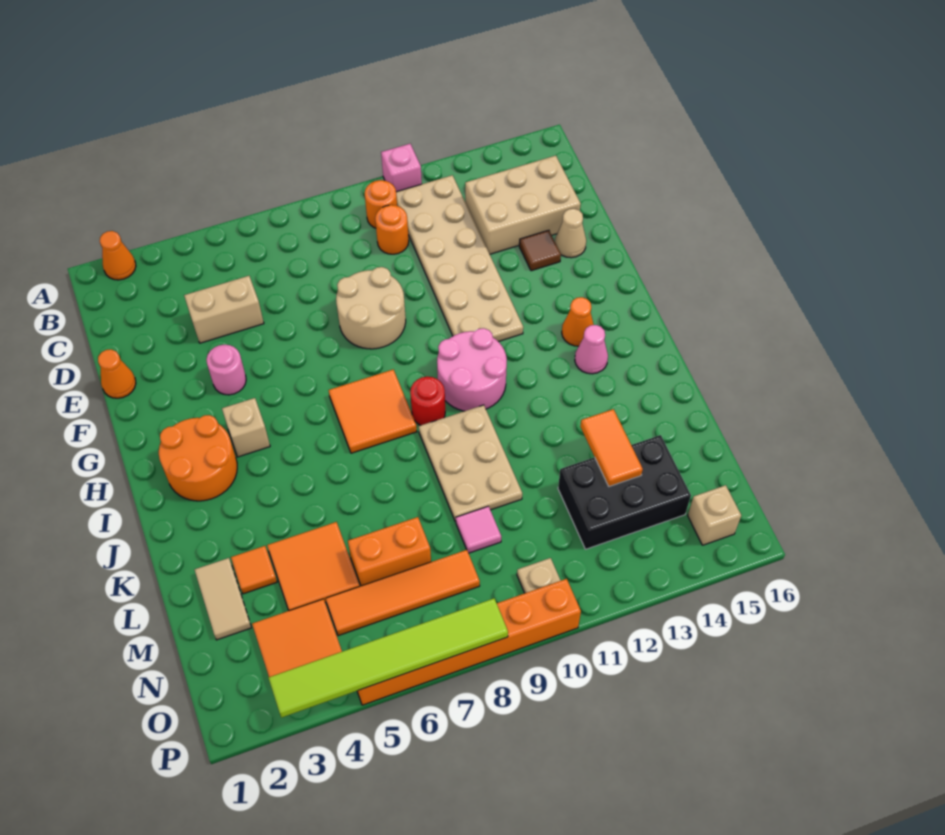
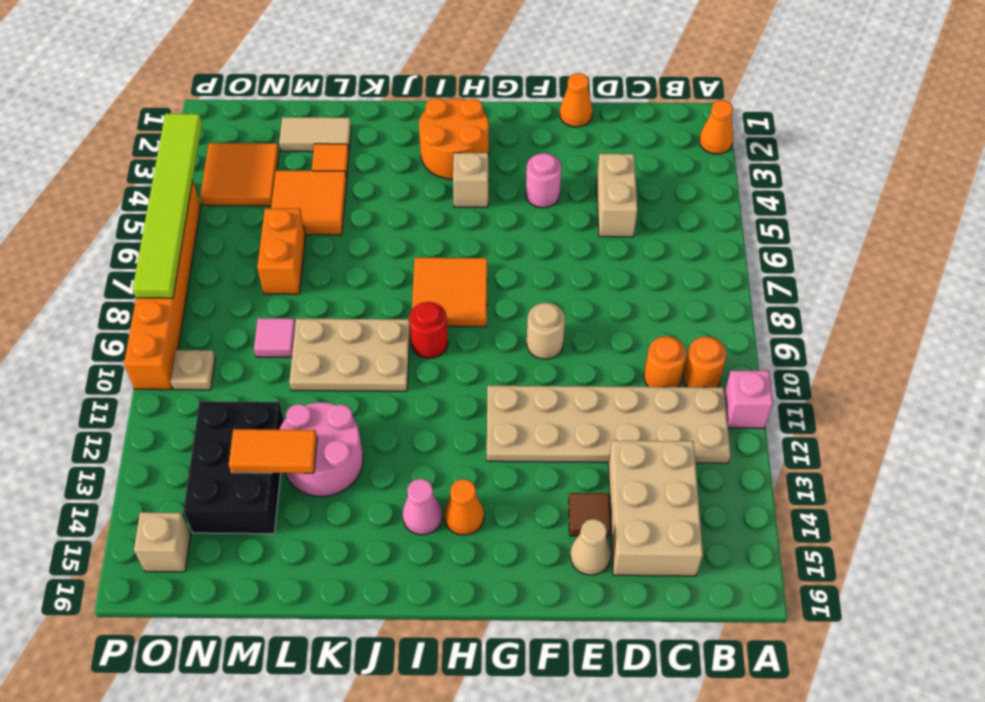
tan round brick E8:F9 level 1 -> tan round brick F9 level 1
pink round brick H10:I11 level 1 -> pink round brick K12:L13 level 1
orange tile N5:N8 level 1 -> none

